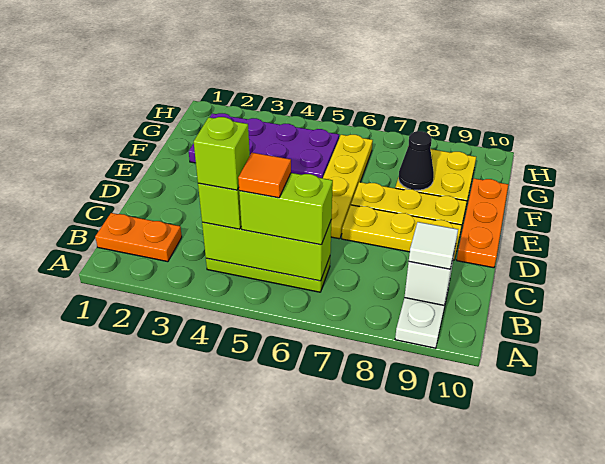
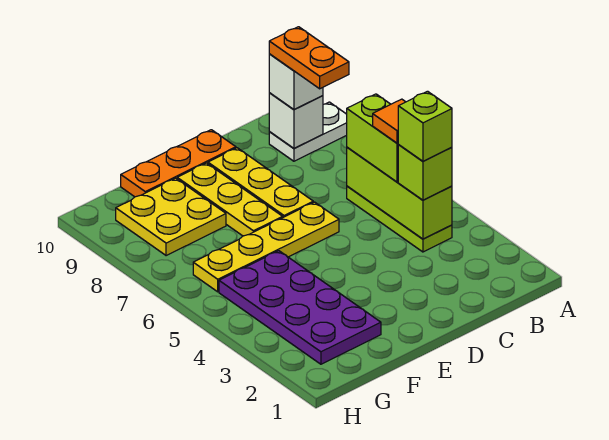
orange plate B1:B2 level 1 -> orange plate B8:B9 level 4
white tile B9 level 3 -> white brick B9 level 3
black cone F8 level 2 -> none

